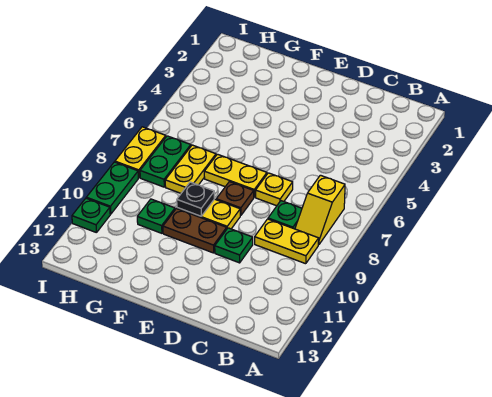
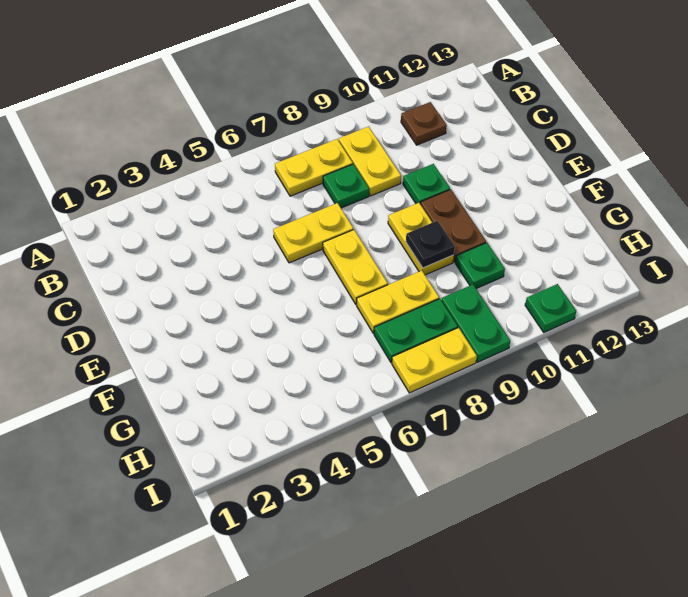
yellow slope B7:B8 level 1 top 7 -> yellow plate B7:B8 level 1
yellow plate D7 level 1 -> yellow plate D6:D7 level 1
brown plate E8 level 1 -> brown plate B11 level 1
green plate I9:I10 level 1 -> green plate H9:I9 level 1

